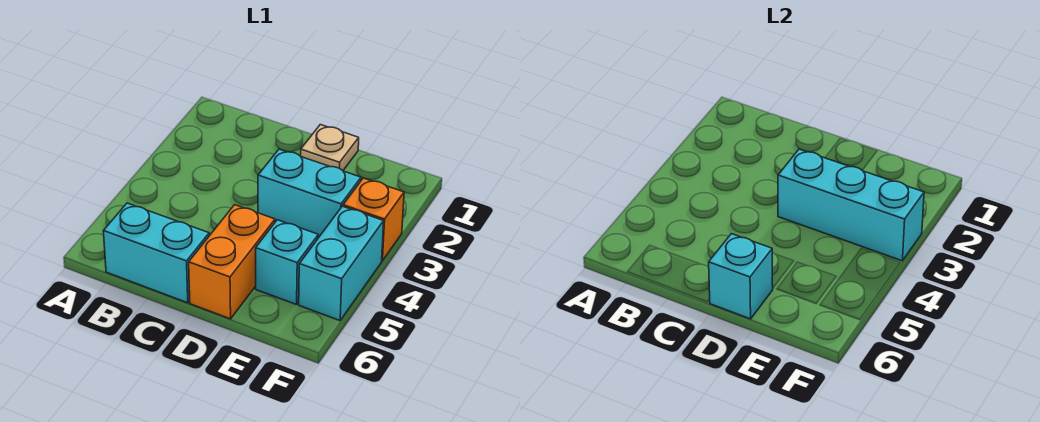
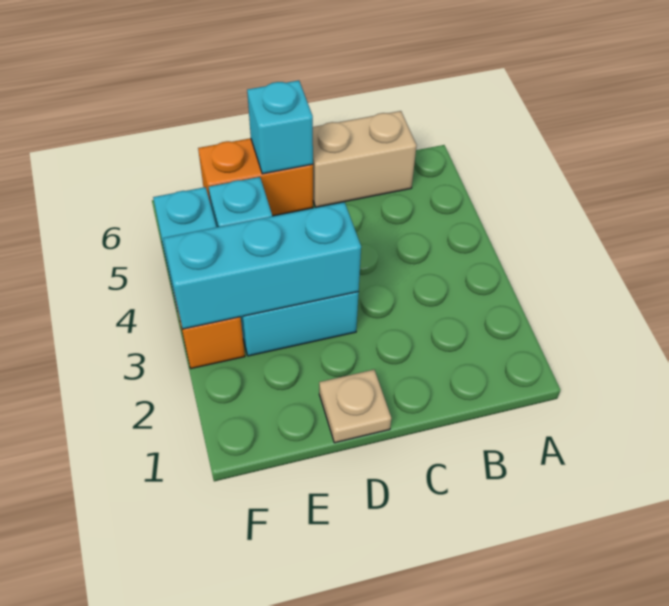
cyan brick B6:C6 level 1 -> tan brick B6:C6 level 1
orange brick D5:D6 level 1 -> orange brick D6:E6 level 1

